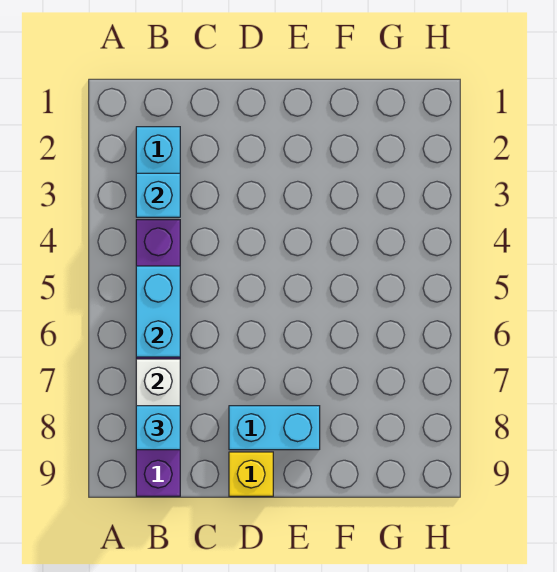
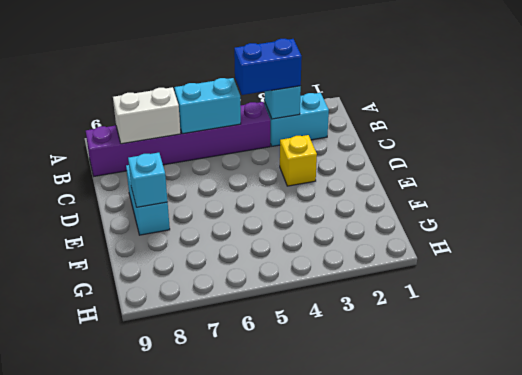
none -> blue brick B3:B4 level 3
cyan brick B8 level 3 -> cyan brick E8 level 2
yellow brick D9 level 1 -> yellow brick D3 level 1

